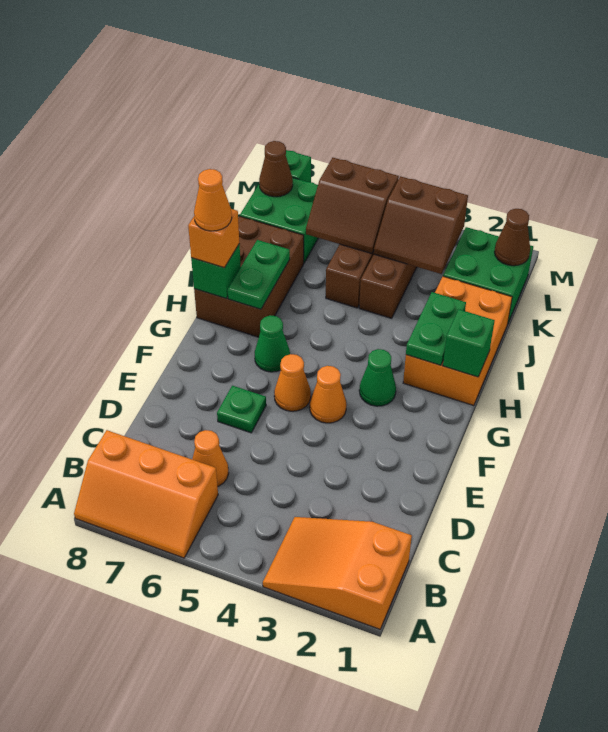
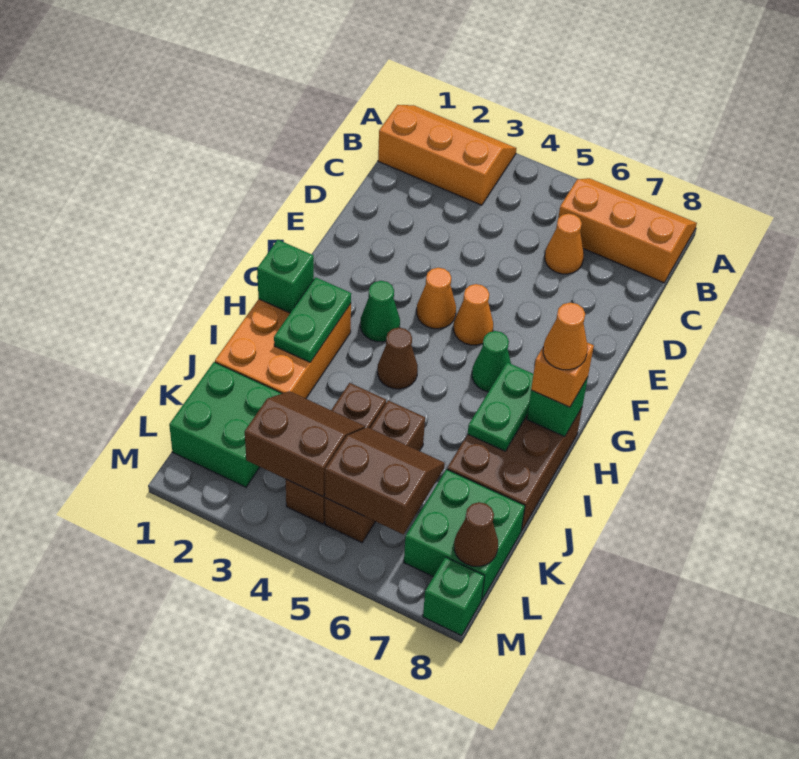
orange slope A1:B3 level 1 top 1 -> orange slope A1:B3 level 1 top B
green plate E6 level 1 -> none
brown cone L1 level 2 -> brown cone H4 level 1

